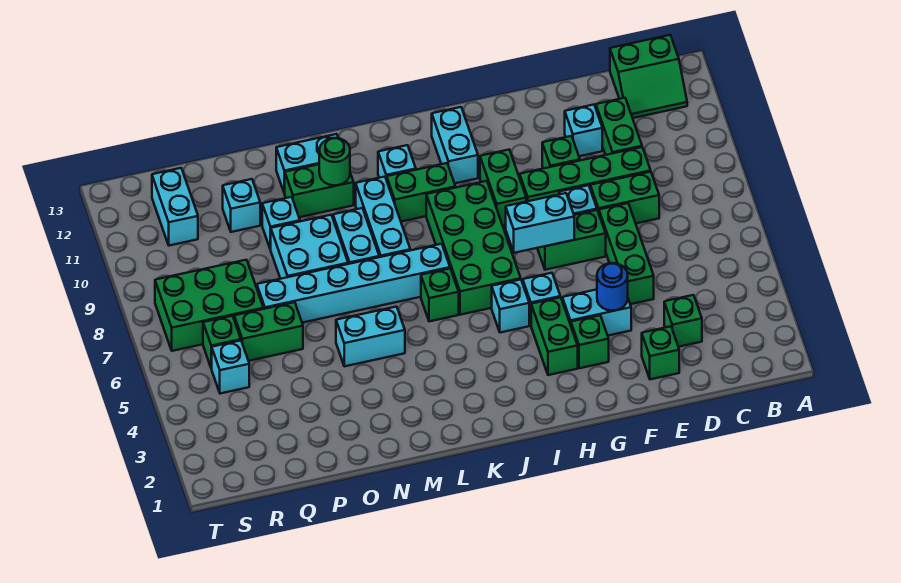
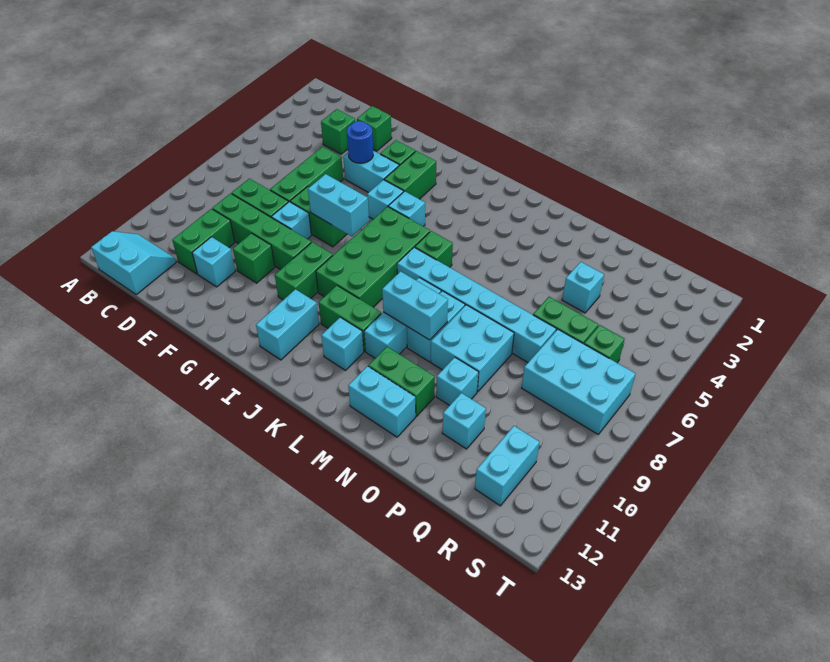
green slope B12:C13 level 1 top 13 -> cyan slope B12:C13 level 1 top 13
cyan brick M5:N5 level 1 -> cyan brick L9:M9 level 2
green round brick M11 level 2 -> none
green brick Q7:S8 level 1 -> cyan brick Q7:S8 level 1
cyan brick R5 level 1 -> cyan brick P4 level 1

